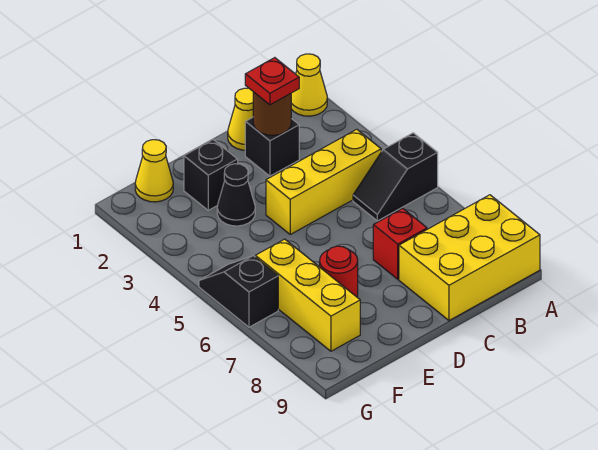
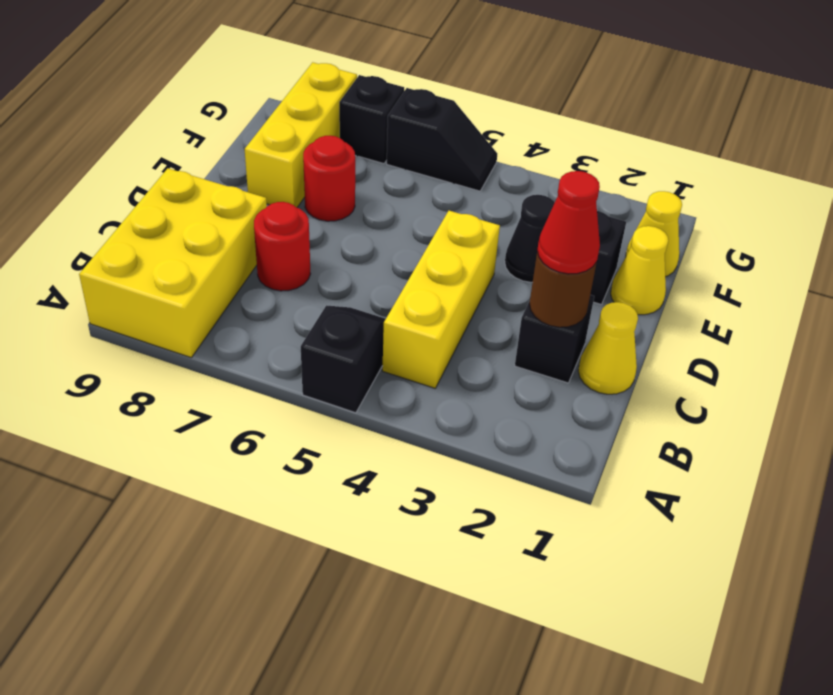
yellow cone A1 level 1 -> yellow cone E1 level 1
red plate C2 level 3 -> red cone C2 level 3
red brick C7 level 1 -> red round brick C7 level 1
yellow brick F6:F8 level 1 -> yellow brick E8:G8 level 1
none -> black brick G7 level 1

